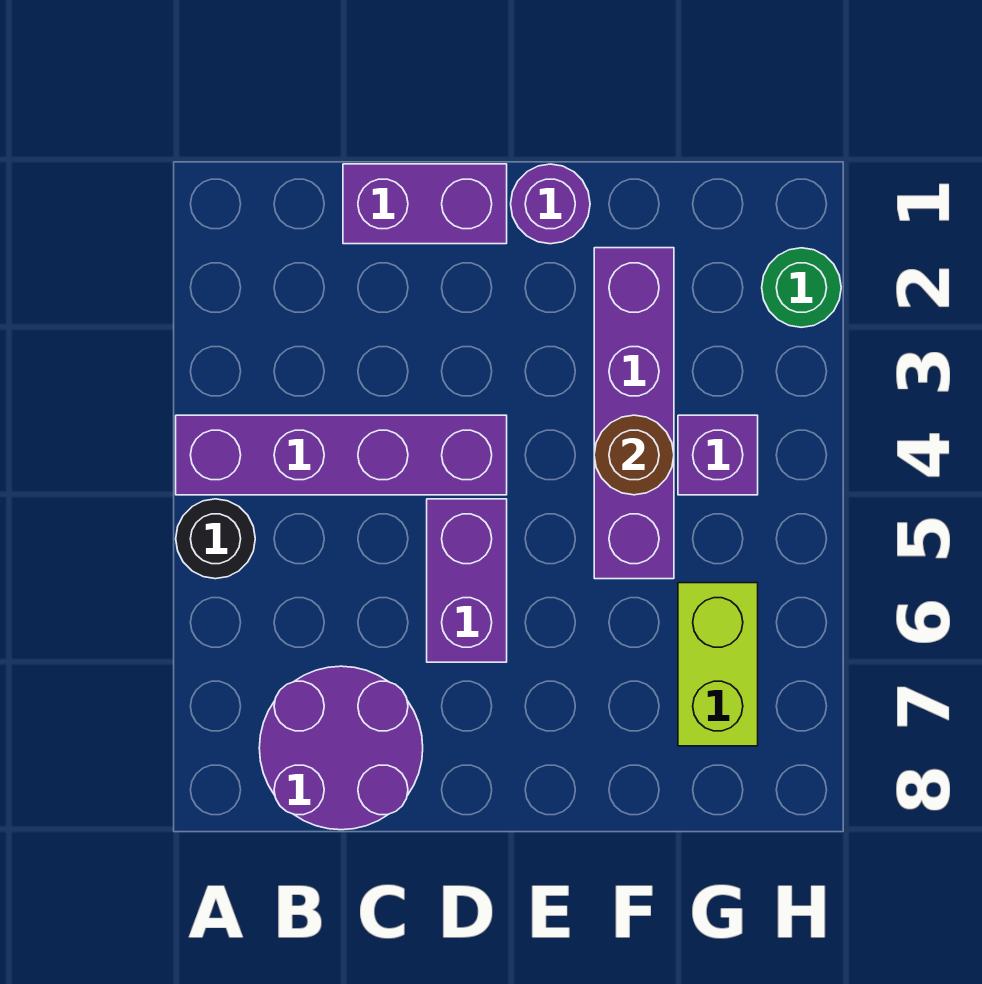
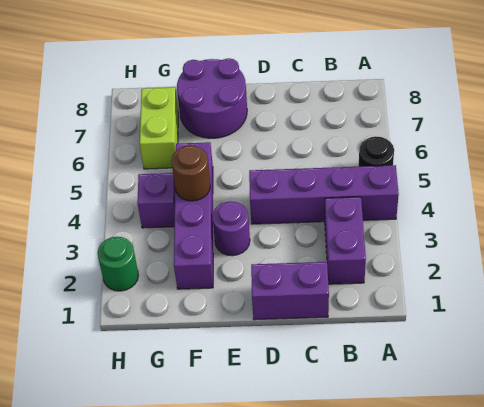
purple round brick B7:C8 level 1 -> purple round brick E7:F8 level 1
purple brick D5:D6 level 1 -> purple brick B2:B3 level 1
purple round brick E1 level 1 -> purple round brick E3 level 1

